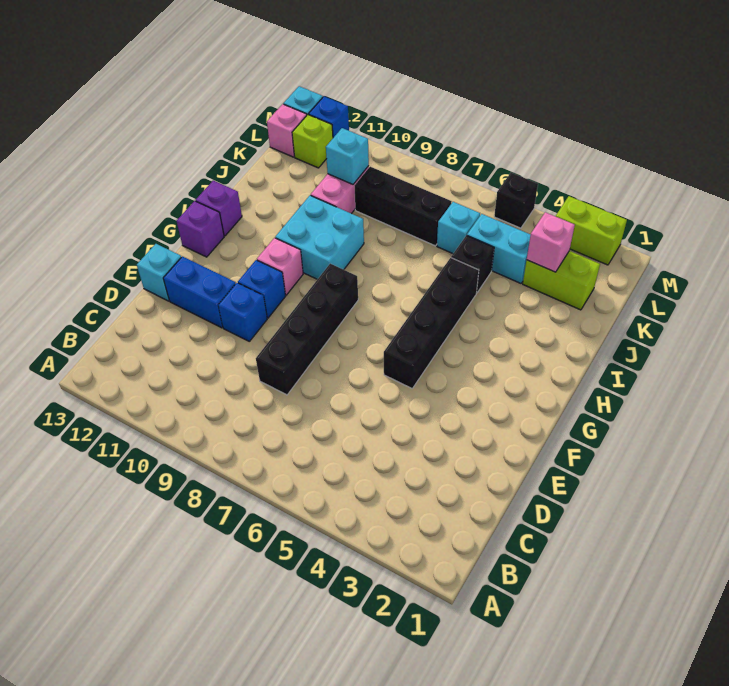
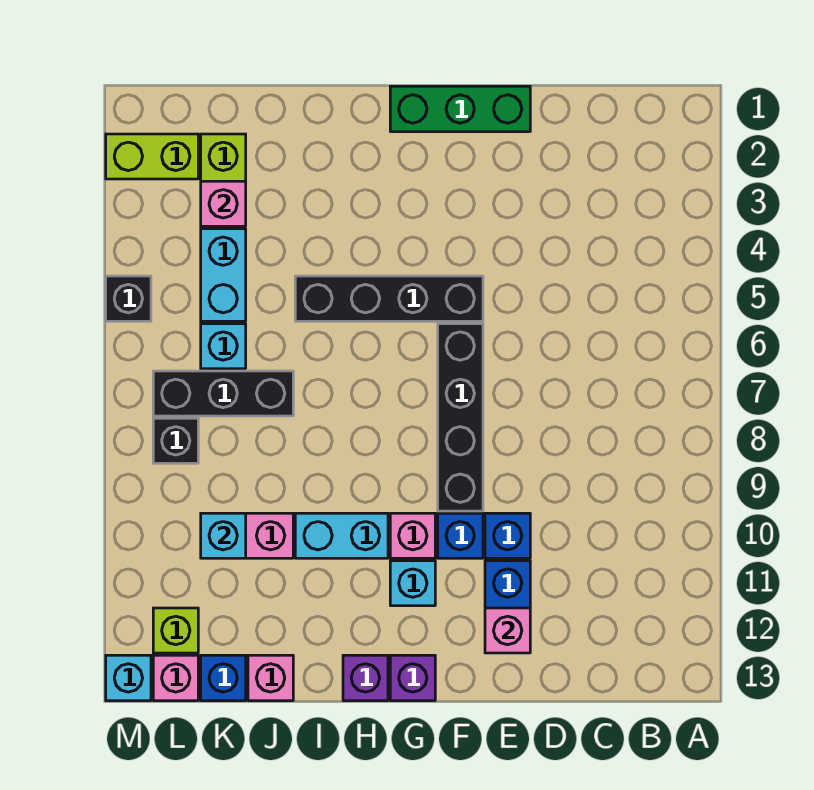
black brick D8:G8 level 1 -> black brick F6:F9 level 1
none -> green brick E1:G1 level 1
none -> pink brick E12 level 2
cyan brick E13 level 1 -> cyan brick G11 level 1
cyan brick H9:I10 level 1 -> cyan brick H10:I10 level 1
black brick J5 level 1 -> black brick L8 level 1
none -> pink brick J13 level 1
black brick K7:K9 level 1 -> black brick J7:L7 level 1
lime brick M2:M3 level 1 -> lime brick L2:M2 level 1
blue brick M12 level 1 -> blue brick K13 level 1

